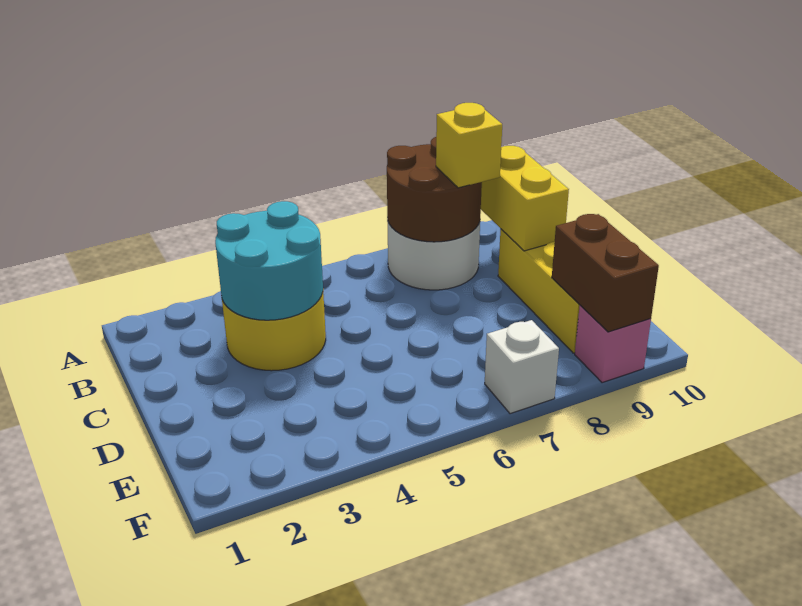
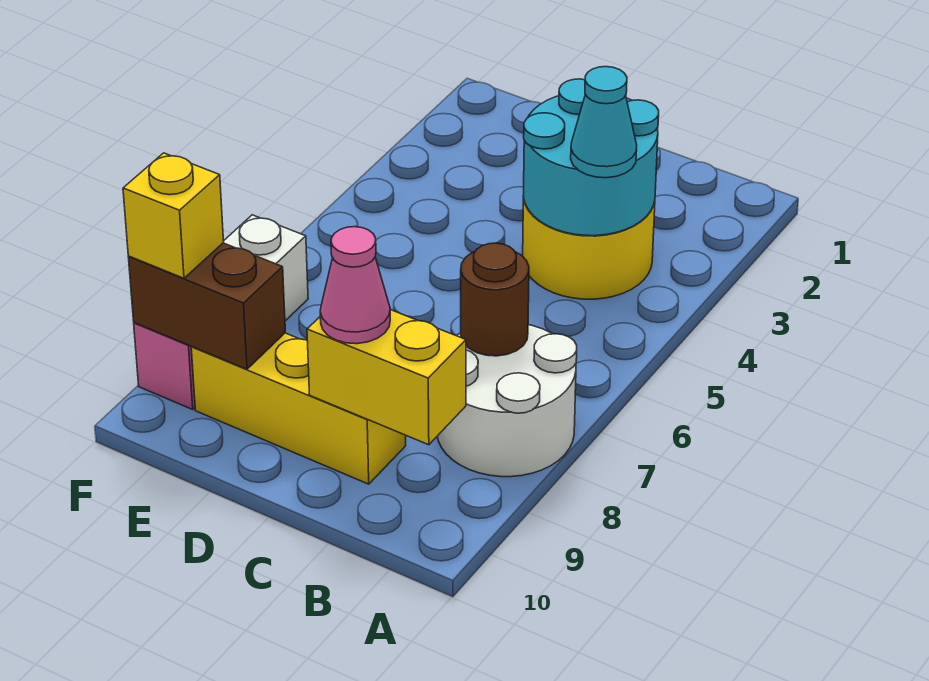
brown round brick A7:B8 level 2 -> brown round brick B7 level 2
none -> cyan cone B4 level 3
yellow brick B8 level 3 -> yellow brick F9 level 3
none -> pink cone C9 level 3

